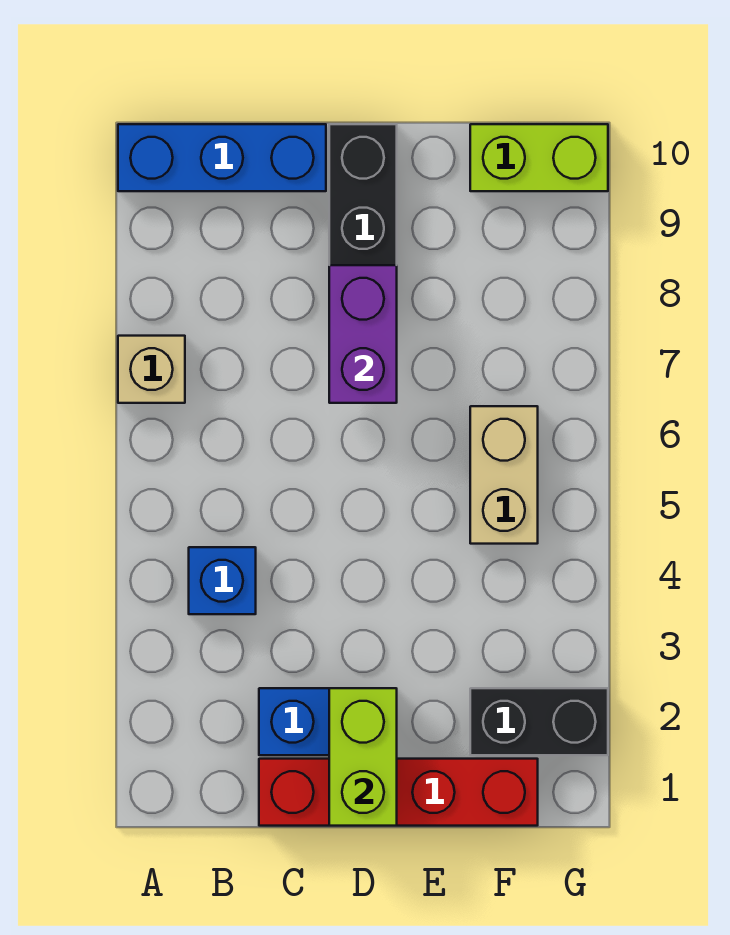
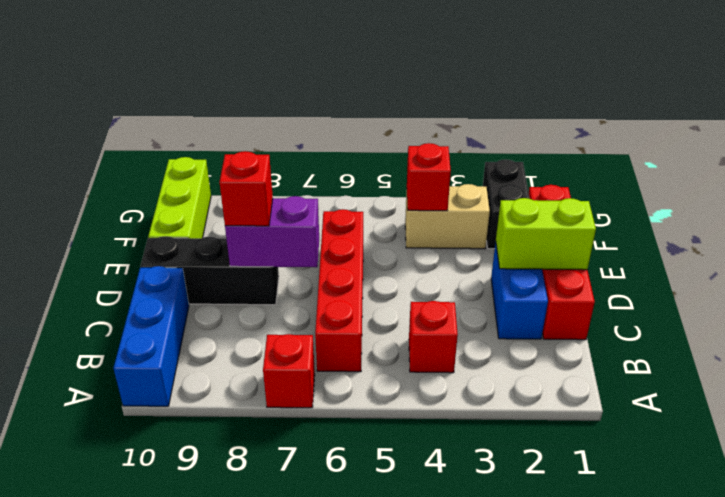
tan brick A7 level 1 -> red brick A7 level 1
blue brick B4 level 1 -> red brick B4 level 1
none -> red brick B6:E6 level 1
none -> red brick D8 level 3
none -> red brick F4 level 2
tan brick F5:F6 level 1 -> tan brick F3:F4 level 1
lime brick F10:G10 level 1 -> lime brick E10:G10 level 1

